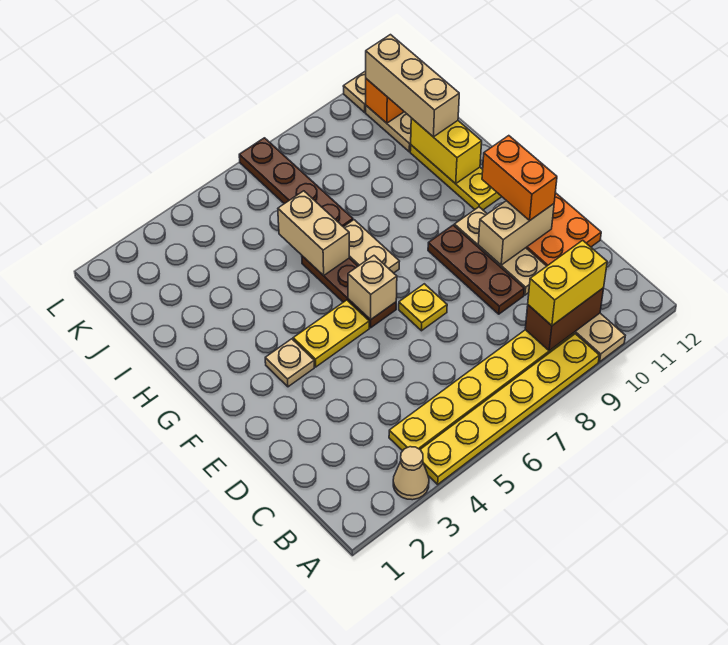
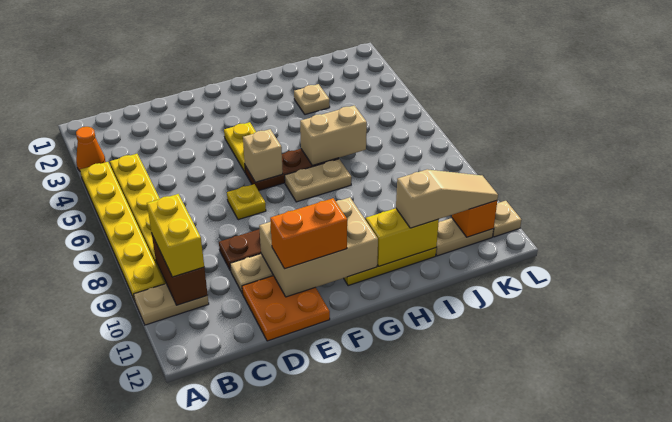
tan cone A3 level 1 -> orange cone A3 level 1
tan brick E10:E11 level 2 -> tan brick E10:G11 level 2
tan plate F3 level 1 -> tan plate I3 level 1
brown plate I7:L7 level 1 -> none
tan brick I11:K11 level 3 -> tan slope I11:K11 level 3 top I

